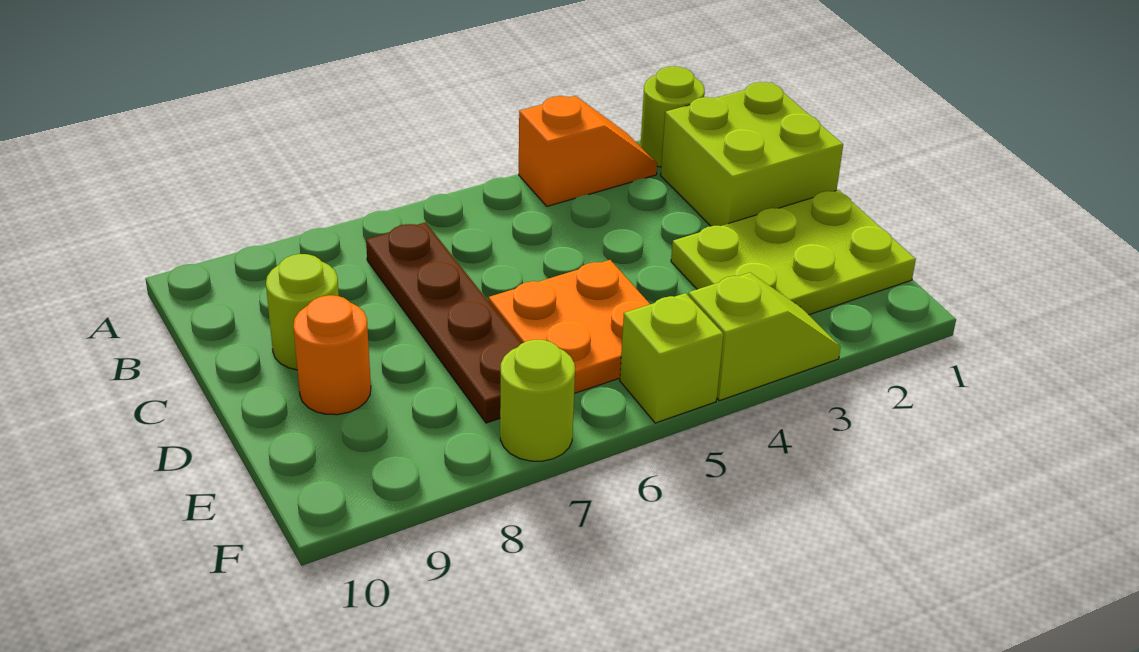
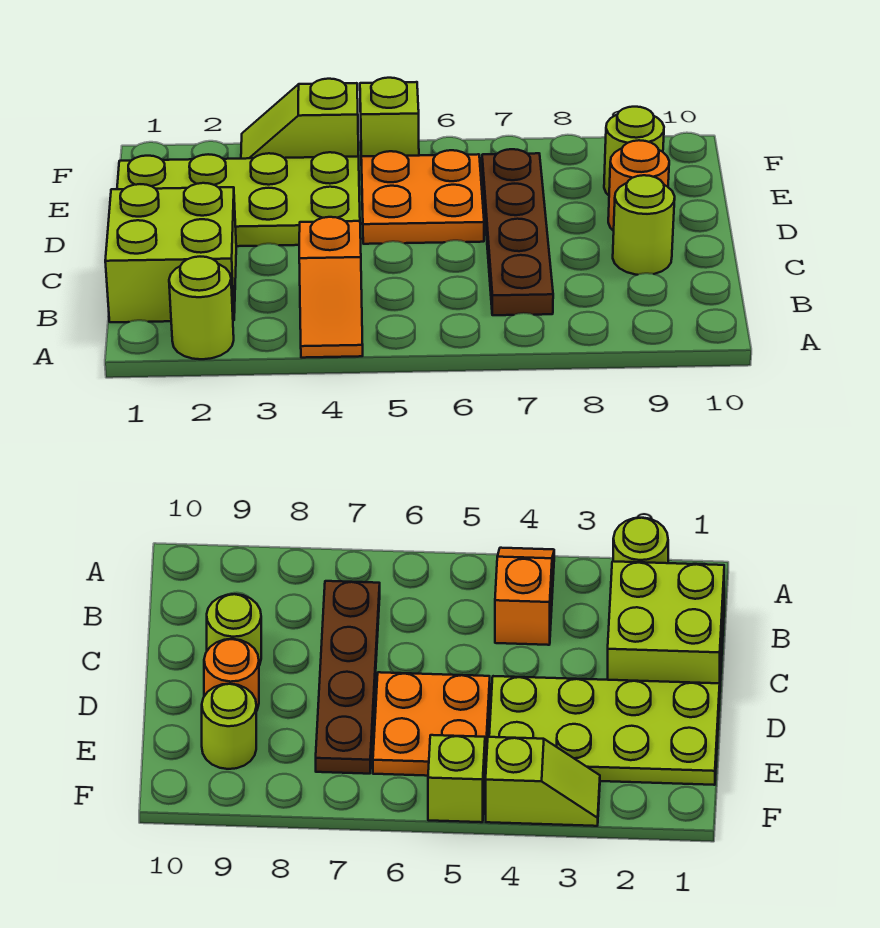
orange slope A3:A4 level 1 top 4 -> orange slope A4:B4 level 1 top B
lime plate D1:E3 level 1 -> lime plate D1:E4 level 1
lime round brick F7 level 1 -> lime round brick E9 level 1

